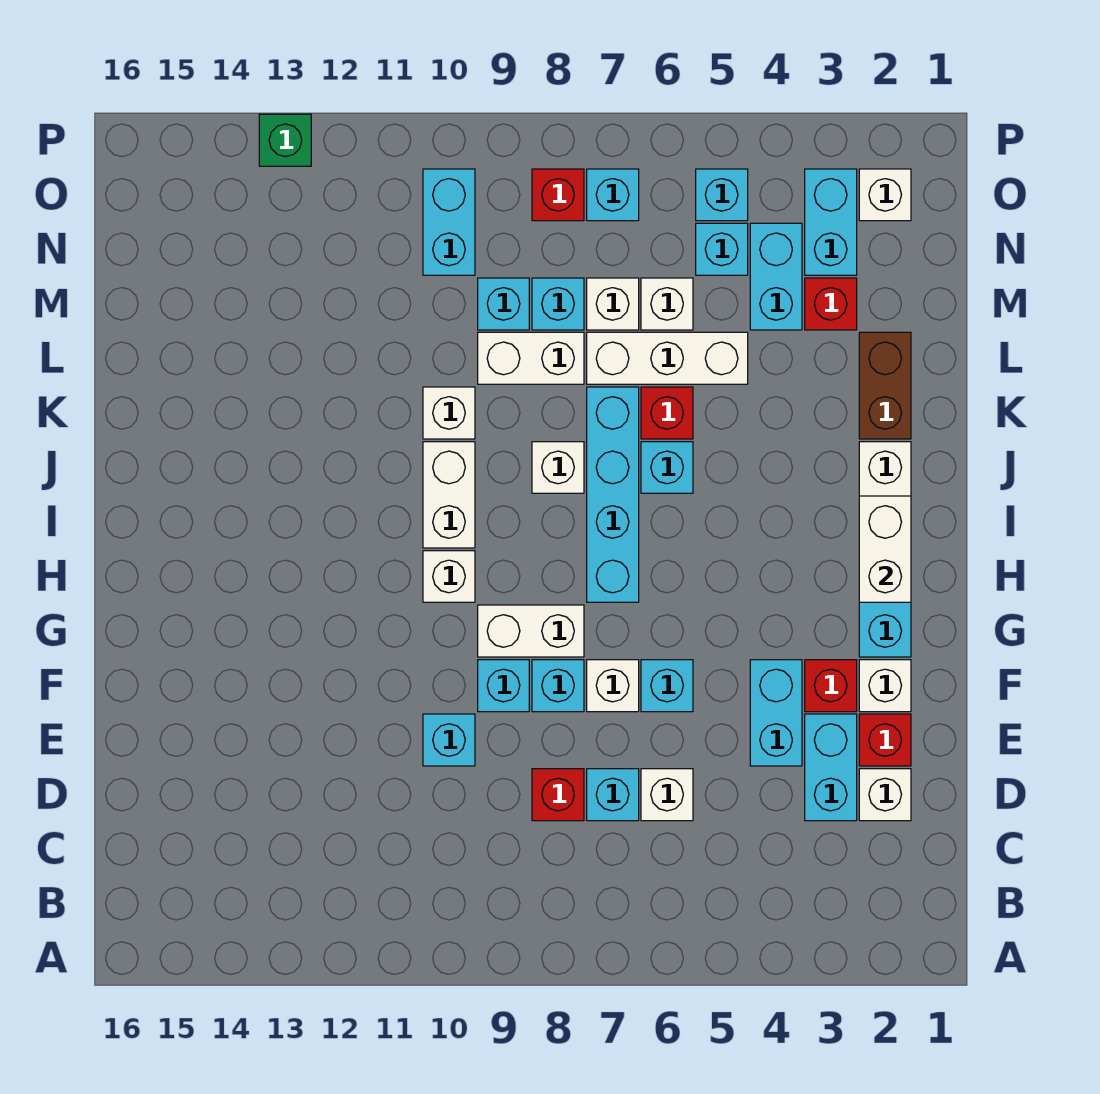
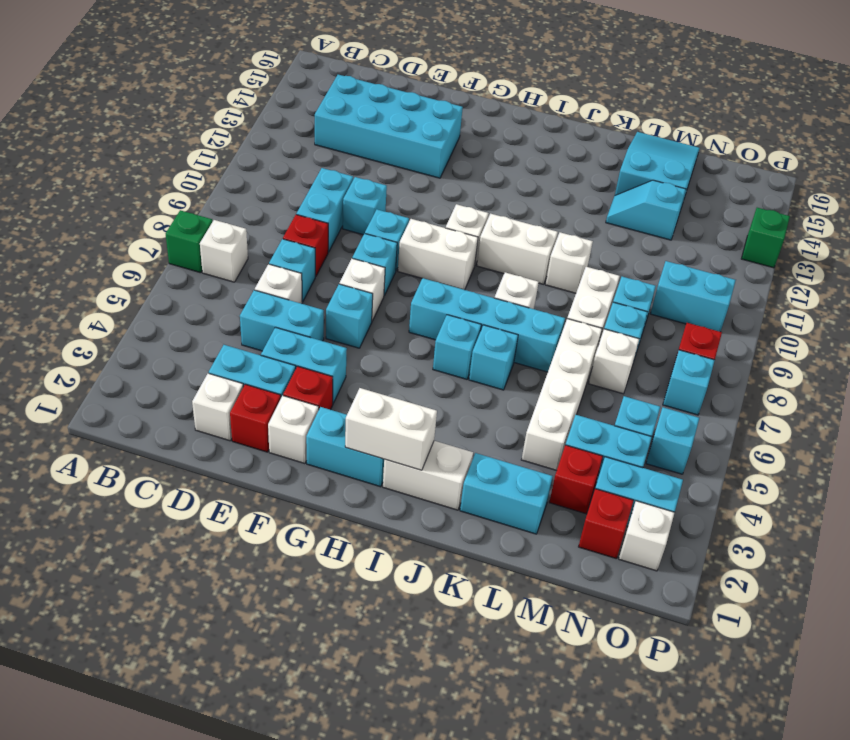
none -> green brick A7 level 1
none -> cyan brick C13:F14 level 1
none -> cyan brick D5:E5 level 1
none -> cyan brick D9:D10 level 1
white brick G8:G9 level 1 -> white brick G9:H9 level 1
none -> cyan brick I6 level 1
brown brick K2:L2 level 1 -> cyan brick K2:L2 level 1
red brick K6 level 1 -> red brick N2 level 1
white brick L5:L7 level 1 -> white brick L4:L7 level 1
none -> cyan slope L13:M13 level 1 top M
none -> cyan slope L14:M16 level 1 top 14
white brick M6 level 1 -> white brick B7 level 1

